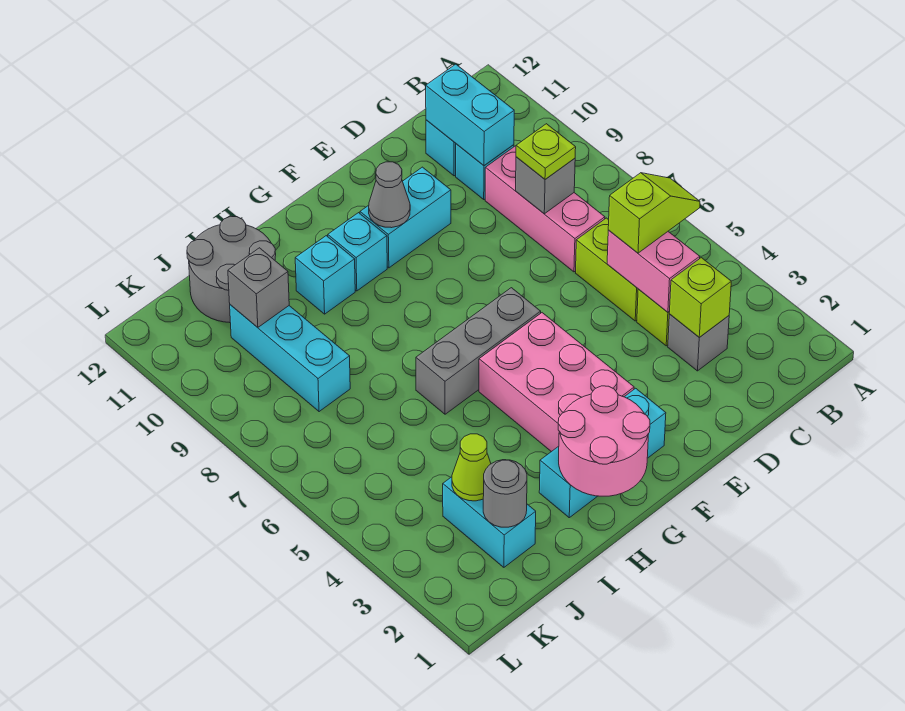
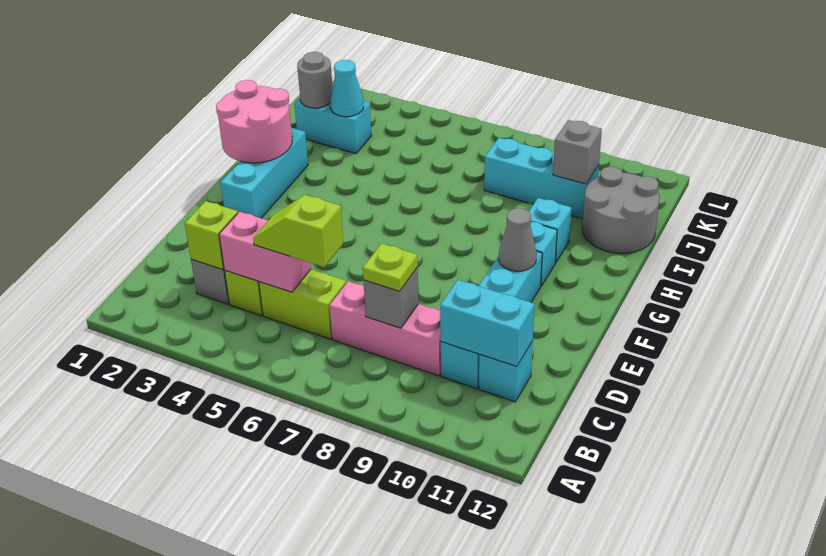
lime slope B5:C5 level 3 top C -> lime slope C5:C6 level 3 top 6
pink brick F3:G5 level 1 -> none
grey brick F6:H6 level 1 -> none
lime cone J3 level 2 -> cyan cone J3 level 2

